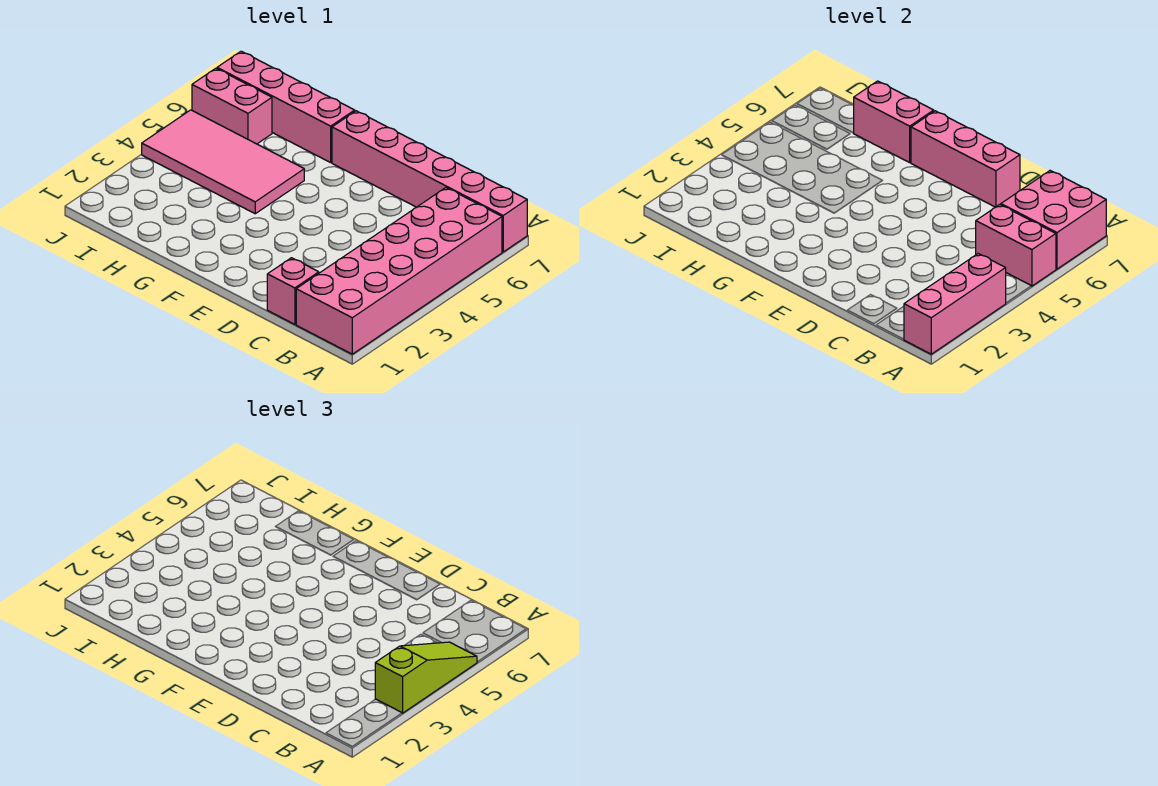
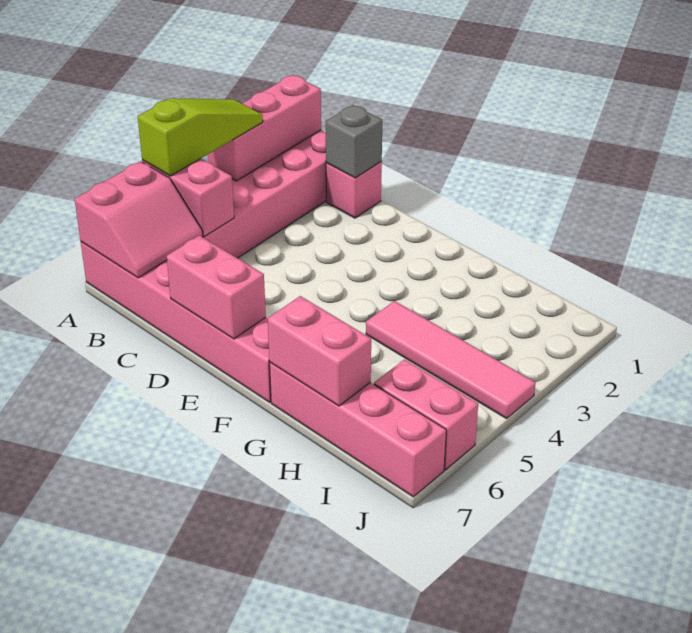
lime slope A3:A5 level 3 top 3 -> lime slope A3:A5 level 3 top 5
pink brick A6:B7 level 2 -> pink slope A6:B7 level 2 top A
none -> grey brick C1 level 2
pink brick D7:F7 level 2 -> pink brick D7:E7 level 2
pink tile G4:J5 level 1 -> pink tile G4:J4 level 1

